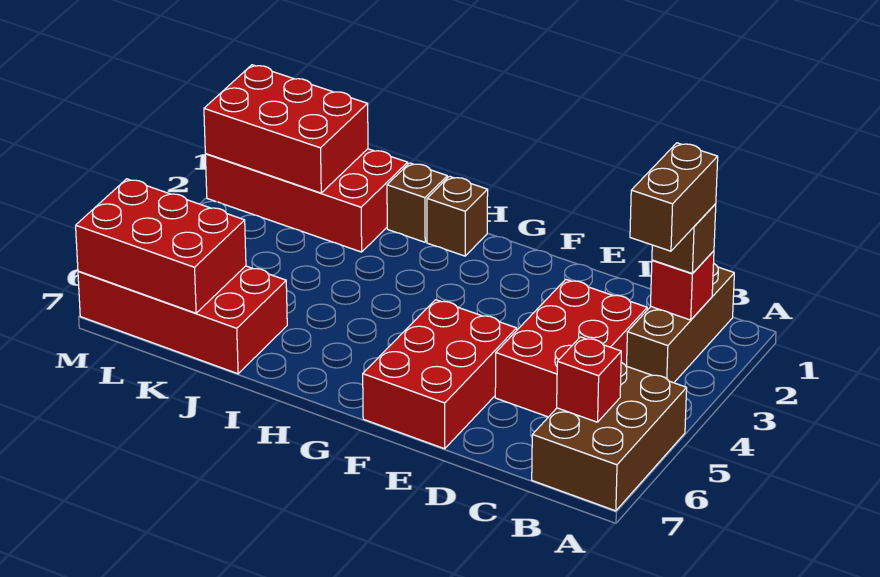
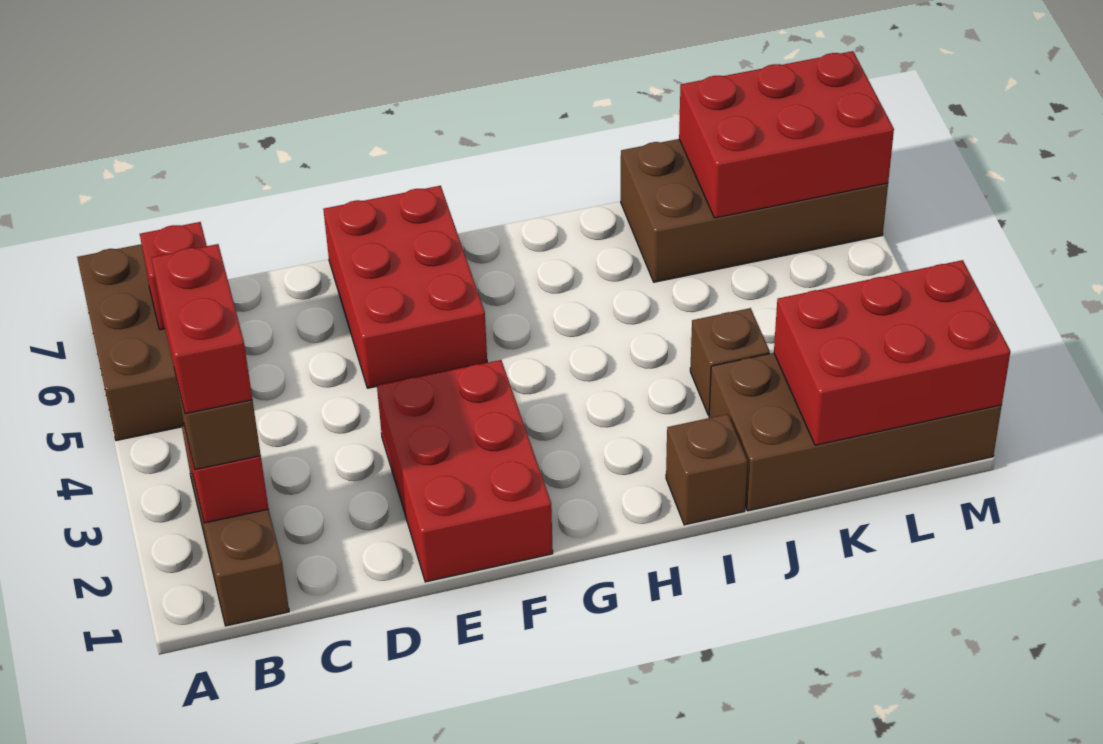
brown brick B2:B3 level 4 -> red brick B2:B3 level 4
red brick C3:D5 level 1 -> red brick E1:F3 level 1
brown brick H1 level 1 -> brown brick J3 level 1
red brick J1:M2 level 1 -> brown brick J1:M2 level 1
red brick J6:M7 level 1 -> brown brick J6:M7 level 1

